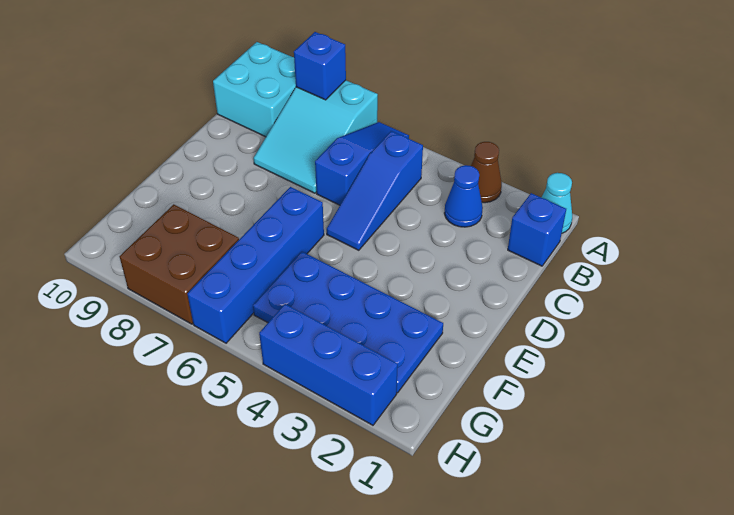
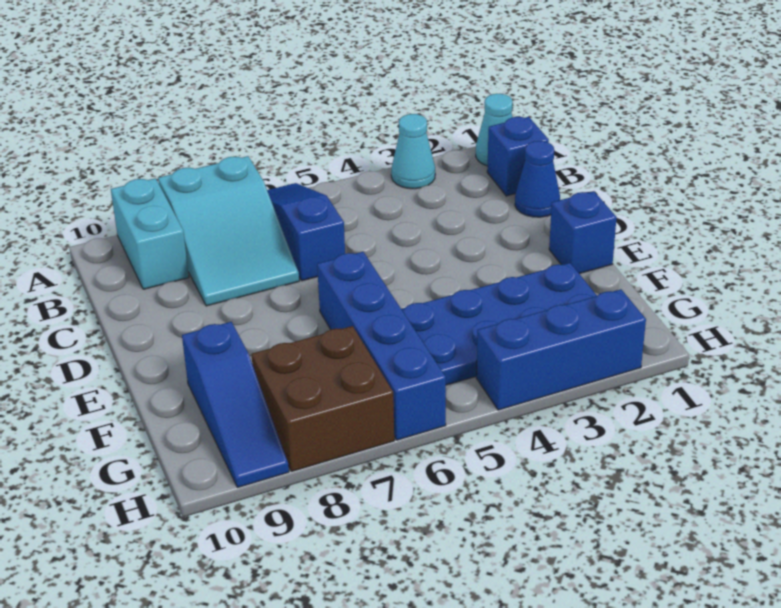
brown cone A3 level 1 -> cyan cone A3 level 1
blue brick A8 level 2 -> blue brick E1 level 1
cyan brick A9:B10 level 1 -> cyan brick A9:B9 level 1
blue cone B3 level 1 -> blue cone C1 level 1
blue slope B5:D5 level 1 top B -> blue slope F9:H9 level 1 top F

